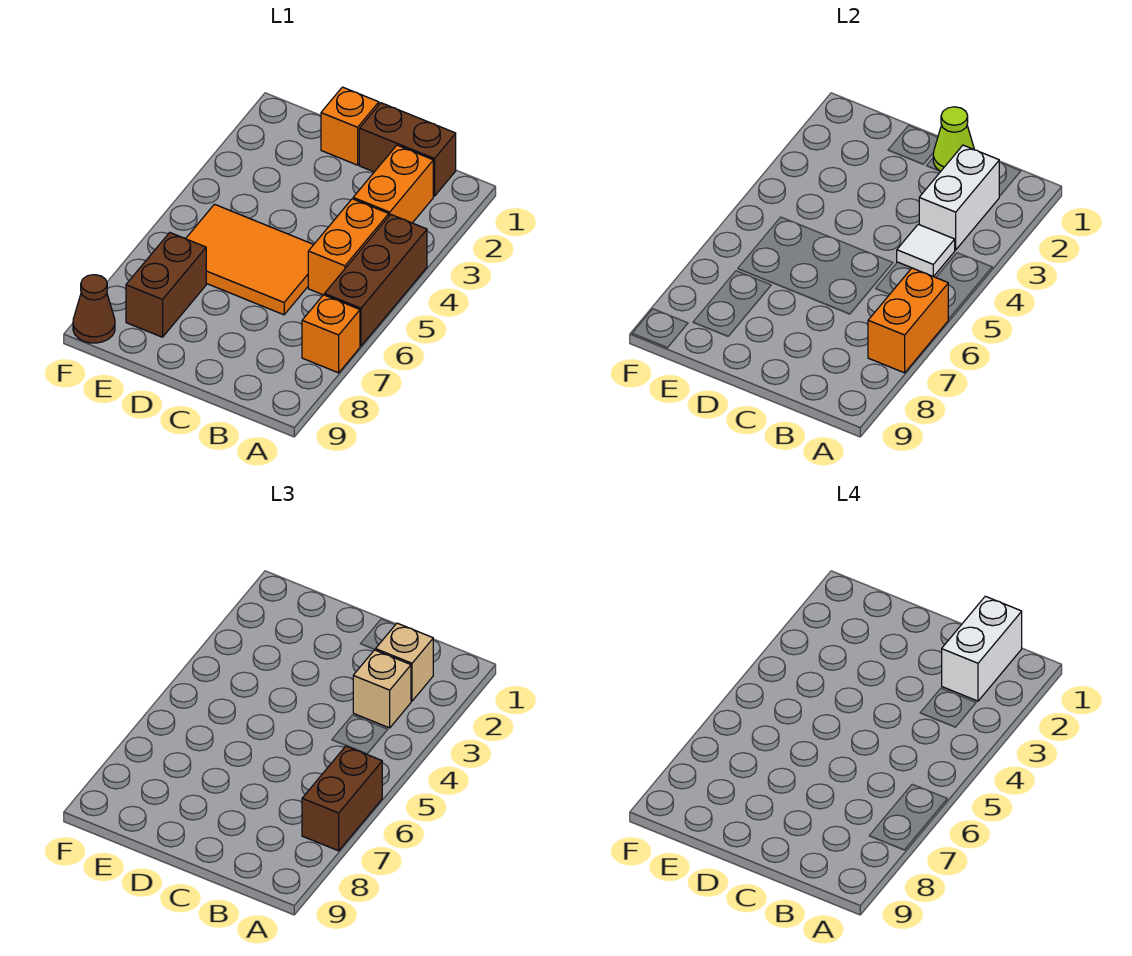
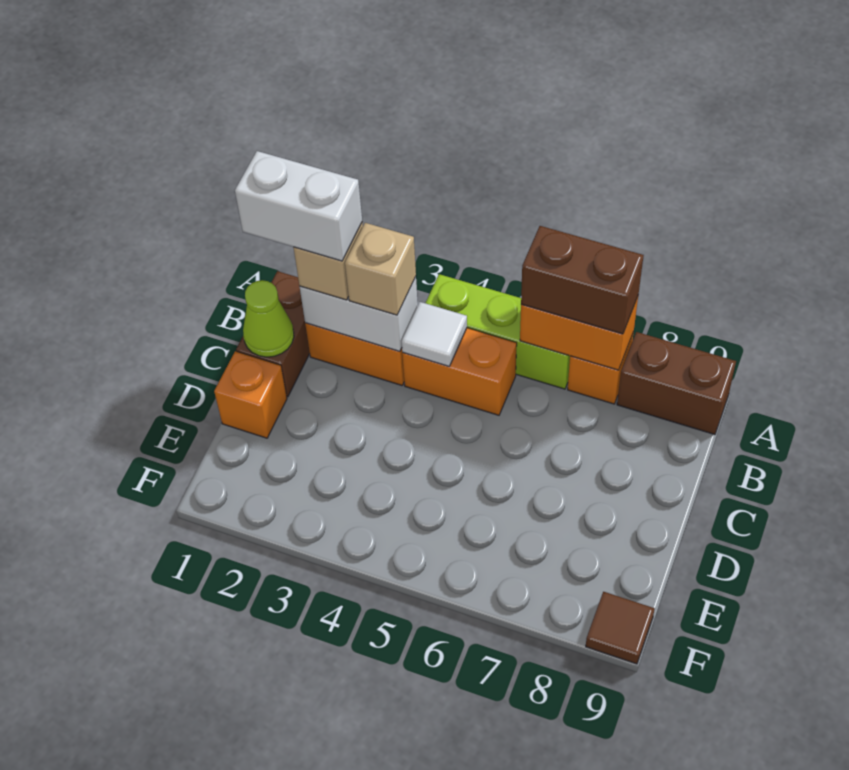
brown brick A4:A6 level 1 -> lime brick A4:A6 level 1
orange tile C5:E6 level 1 -> none
brown brick E7:E8 level 1 -> brown brick A8:A9 level 1
brown cone F9 level 1 -> brown tile F9 level 1

